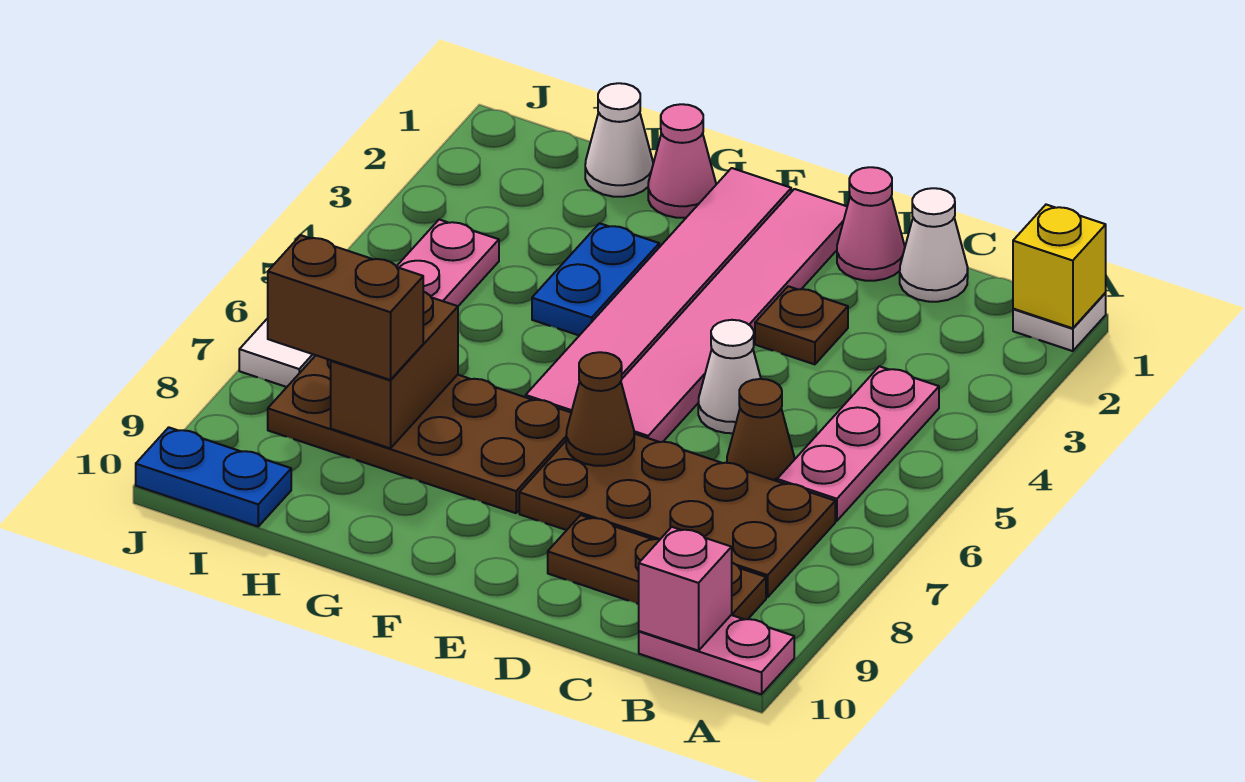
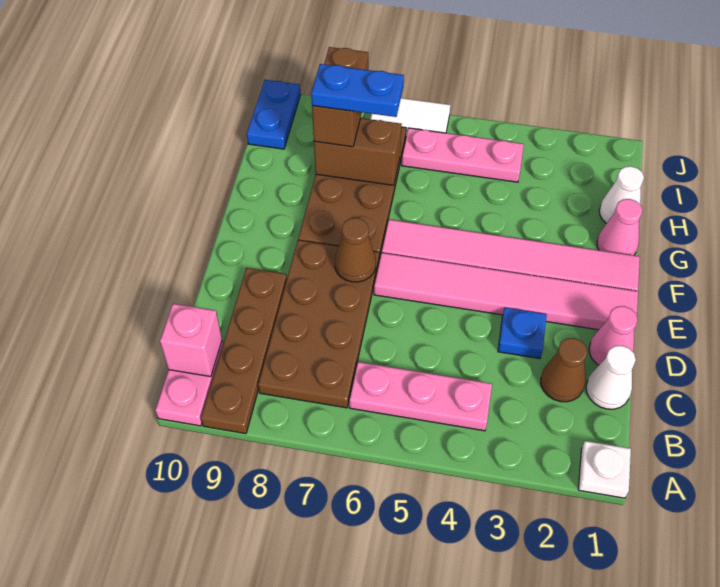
yellow brick A1 level 2 -> none
brown plate B9:D9 level 1 -> brown plate A9:D9 level 1
brown cone C6 level 1 -> brown cone C2 level 1
brown plate D3 level 1 -> blue plate D3 level 1
white cone D5 level 1 -> none
blue plate G3:G4 level 1 -> blue plate H7:H8 level 4

